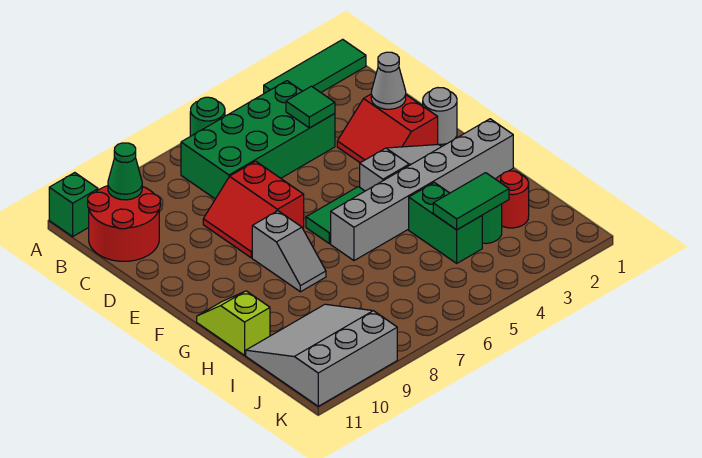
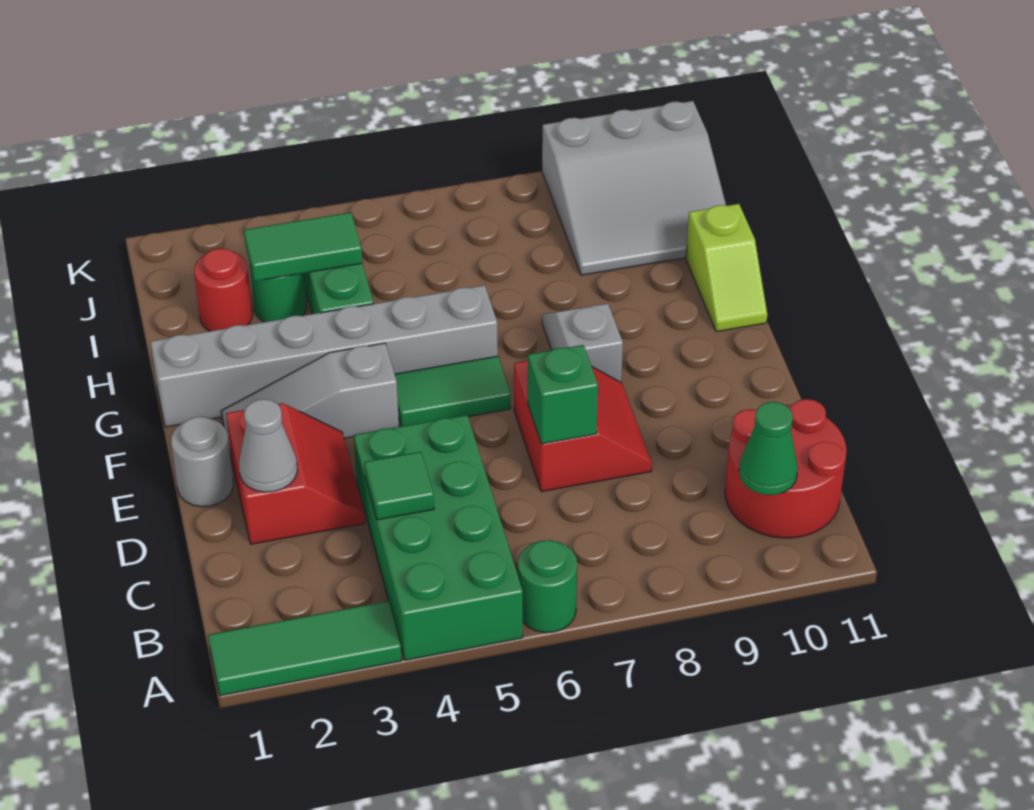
green brick A11 level 1 -> green brick D7 level 2
green brick B4:C7 level 1 -> green brick A4:D5 level 1

